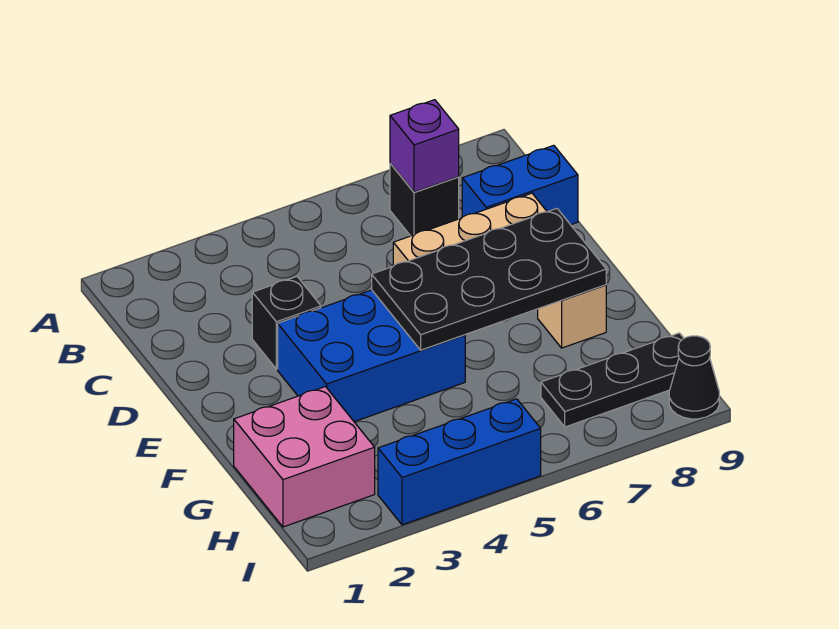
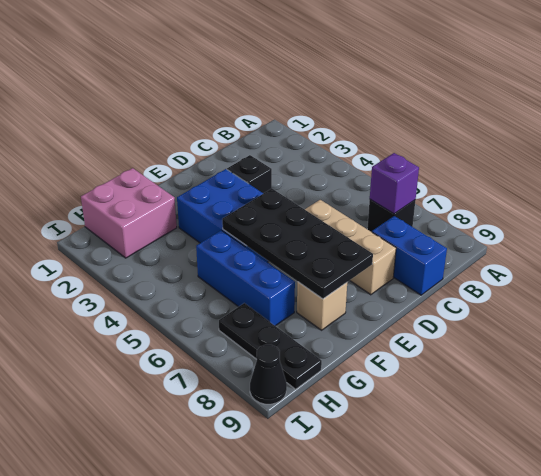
blue brick I3:I5 level 1 -> blue brick G5:G7 level 1

